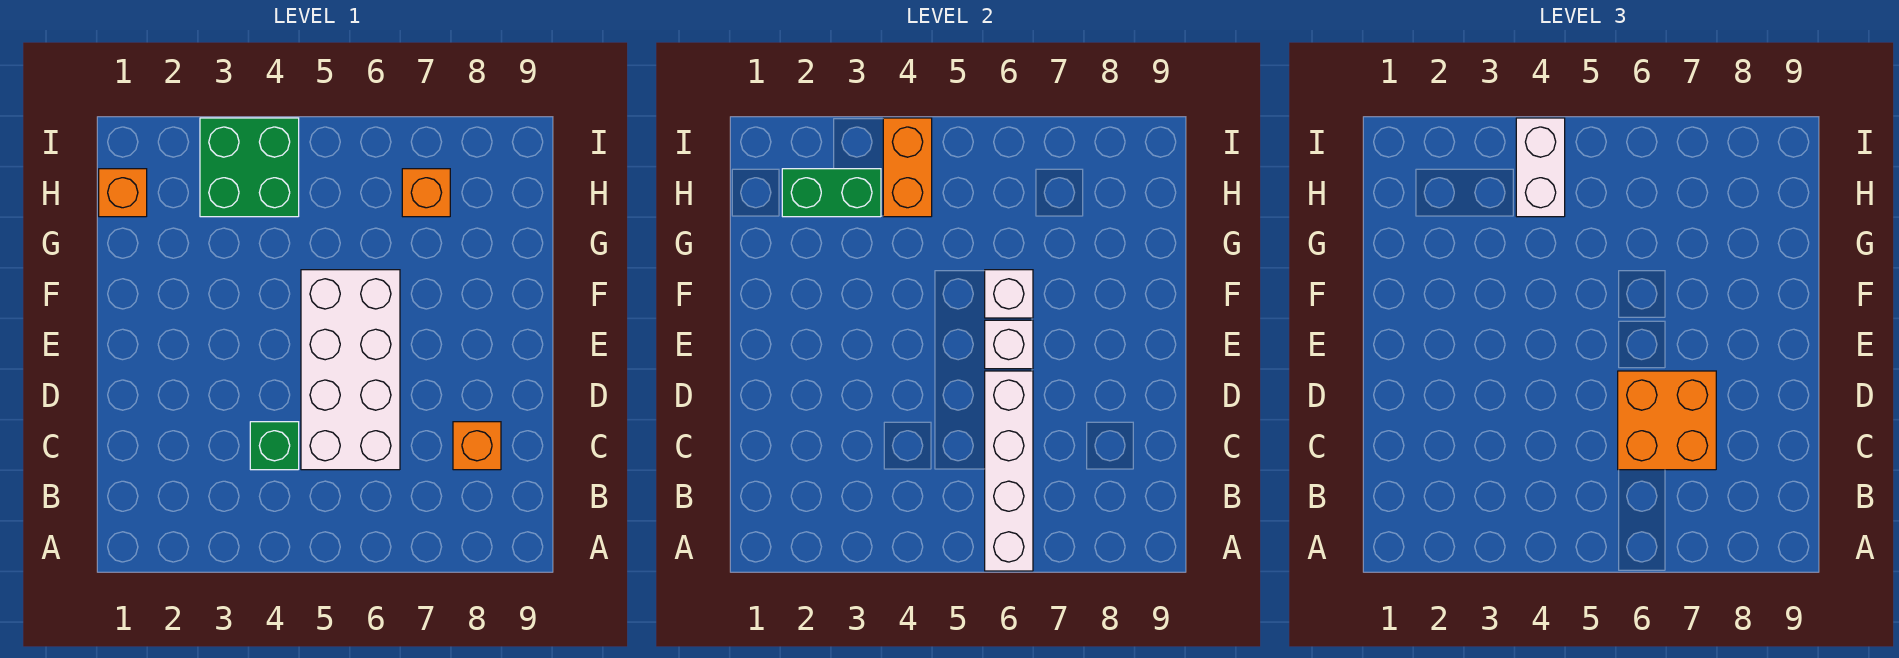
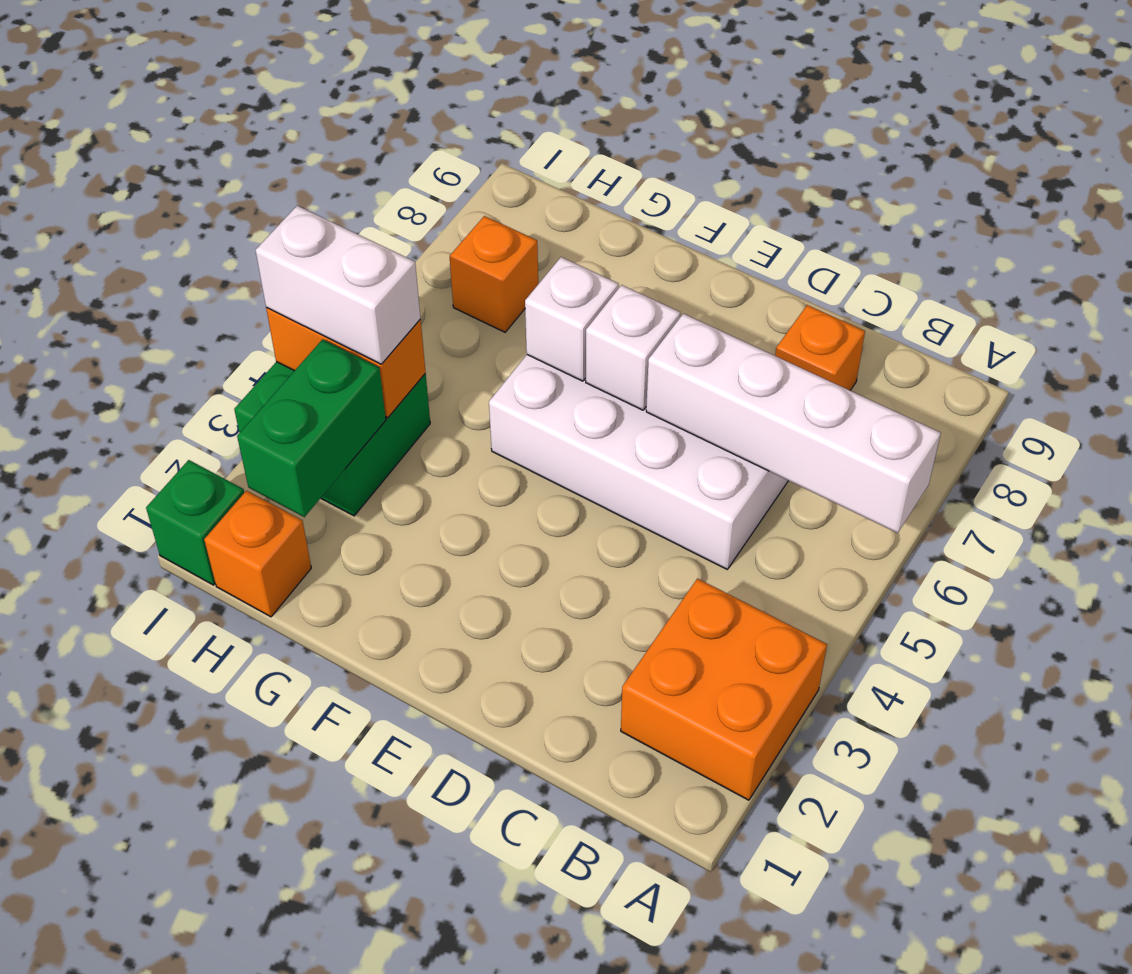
green brick C4 level 1 -> green brick I1 level 1
orange brick C6:D7 level 3 -> orange brick A2:B3 level 1

